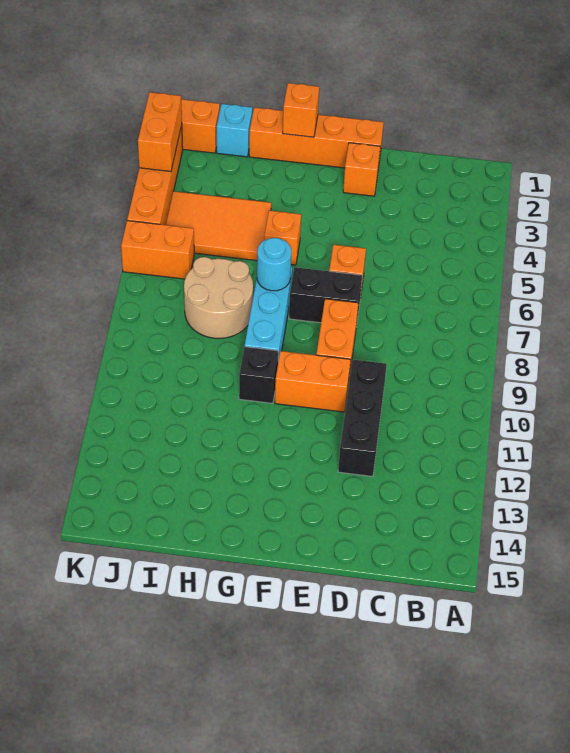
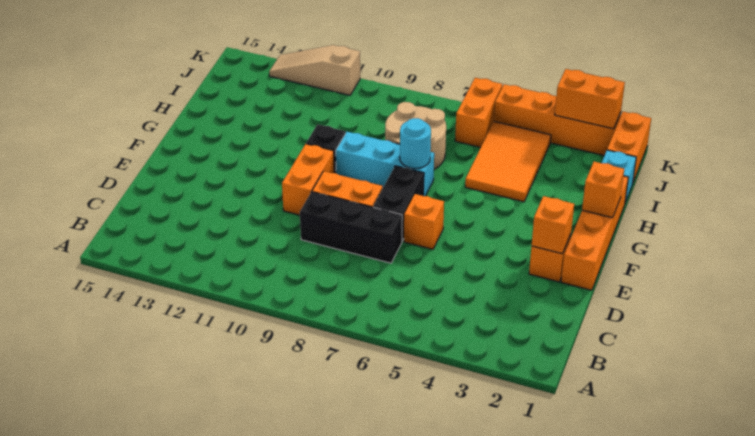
black brick D10:D12 level 1 -> black brick D7:D9 level 1
orange brick G5 level 1 -> orange brick E2 level 2
none -> tan slope K11:K13 level 1 top 11

